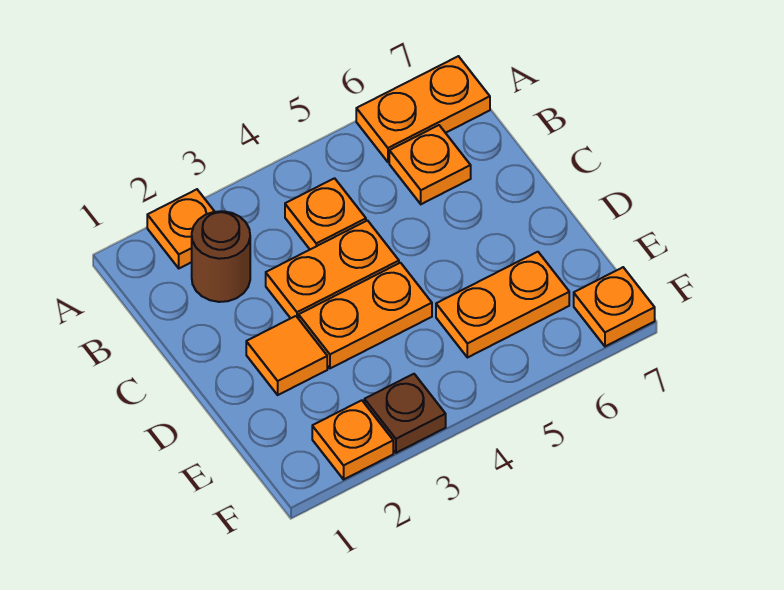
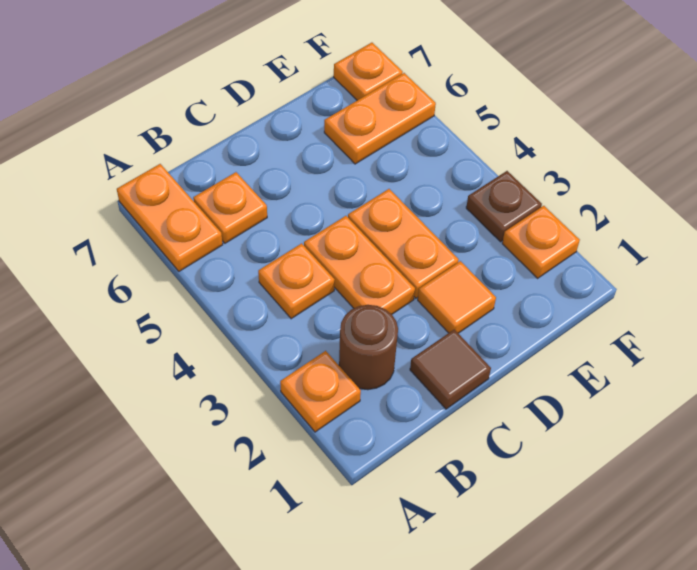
none -> brown tile C1 level 1
orange plate E5:E6 level 1 -> orange plate E6:F6 level 1

